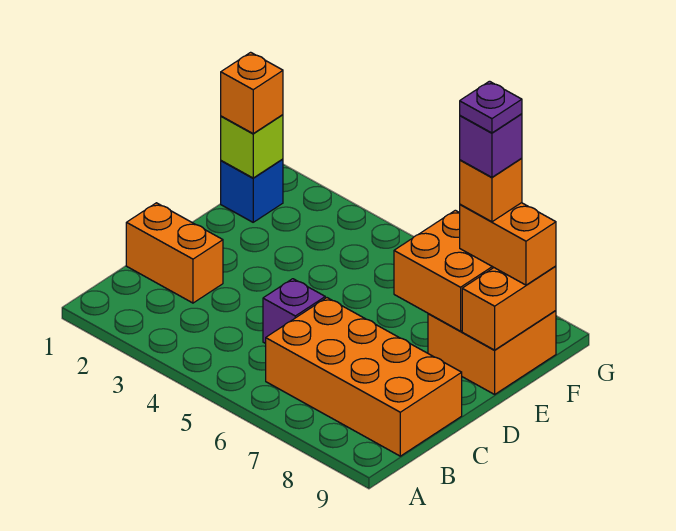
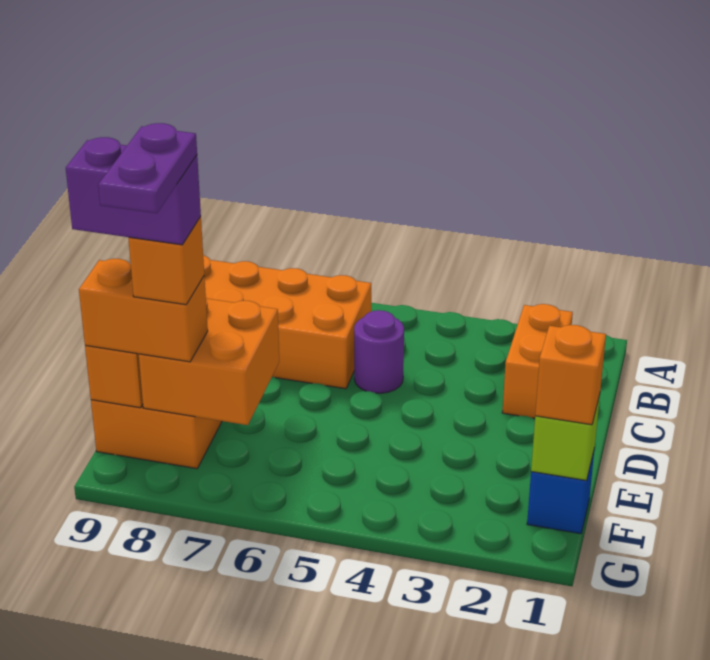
orange brick C1:C2 level 1 -> orange brick B2:C2 level 1
purple brick C5 level 1 -> purple round brick C5 level 1
purple brick F8 level 5 -> purple brick F8:F9 level 5
purple plate F8 level 6 -> purple plate F8:G8 level 6

